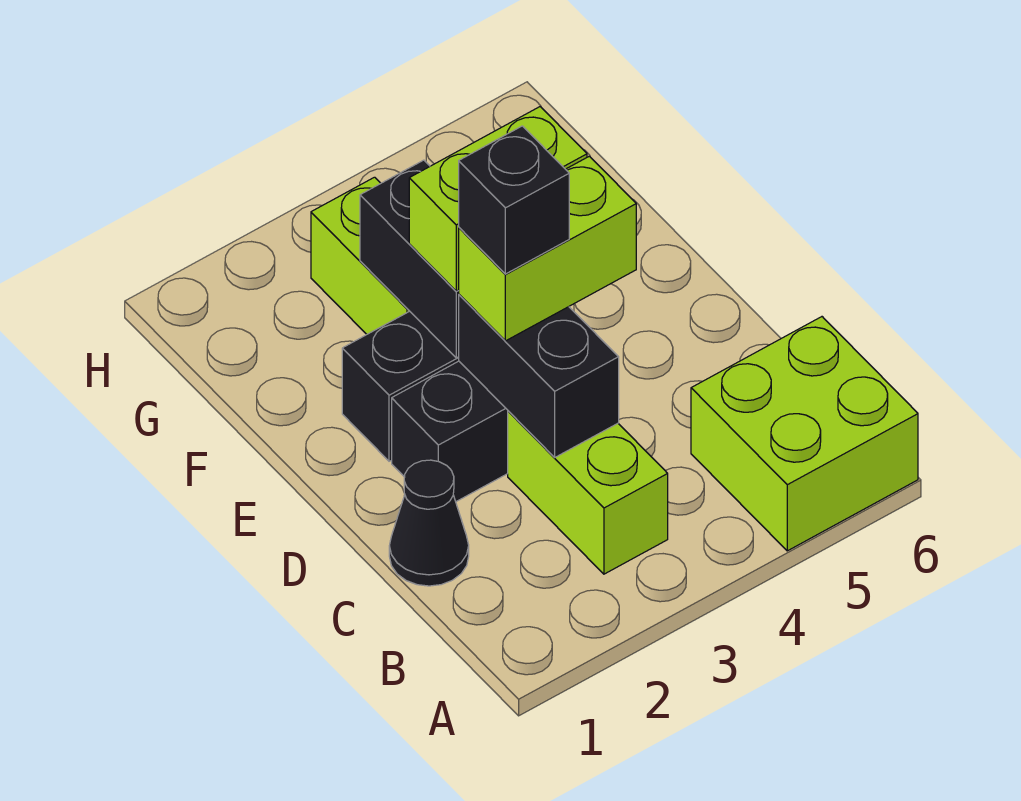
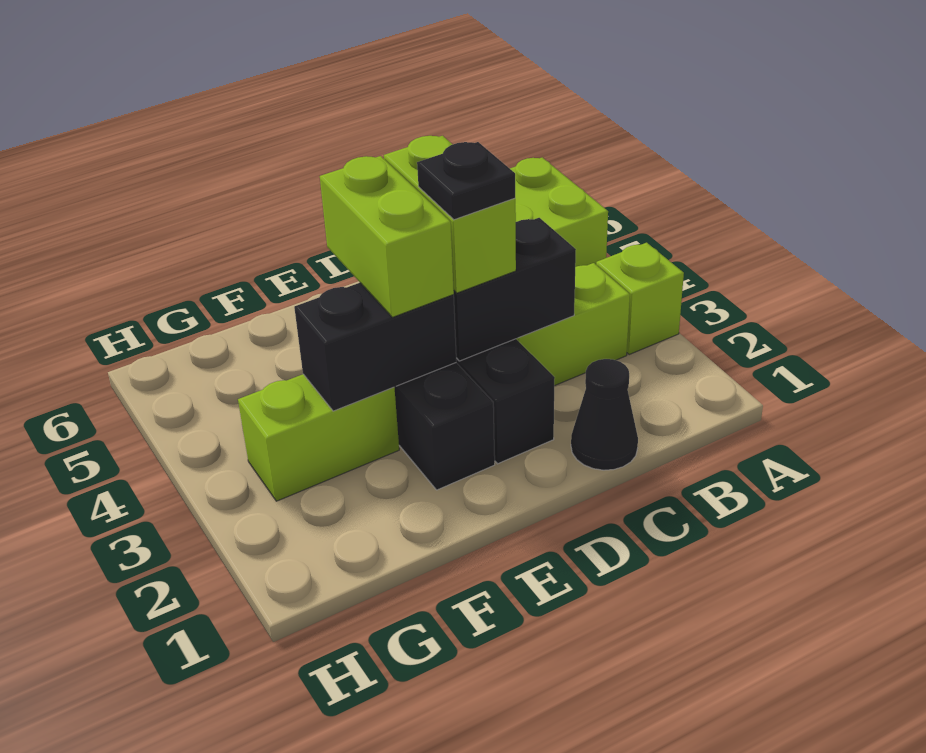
none -> lime brick A3 level 1
black brick D3 level 4 -> black plate D3 level 4

